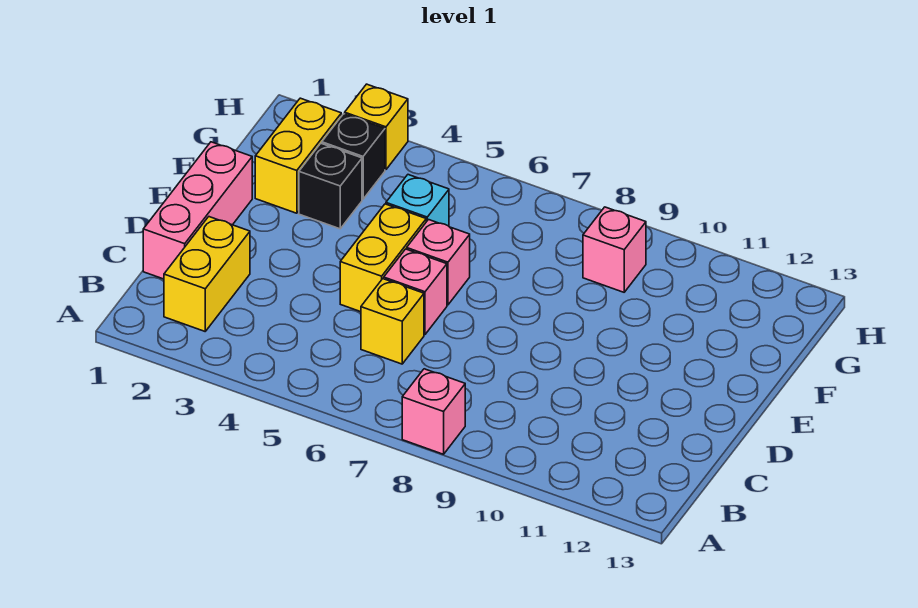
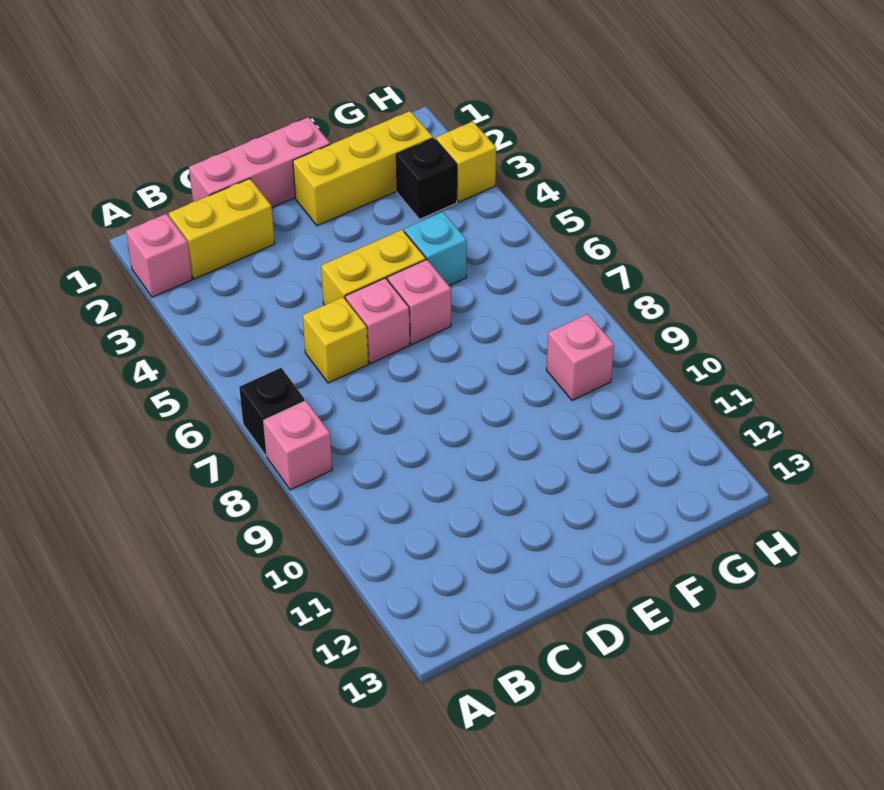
none -> pink brick A2 level 1
yellow brick F2:G2 level 1 -> yellow brick E2:G2 level 1
black brick F3 level 1 -> black brick A7 level 1

